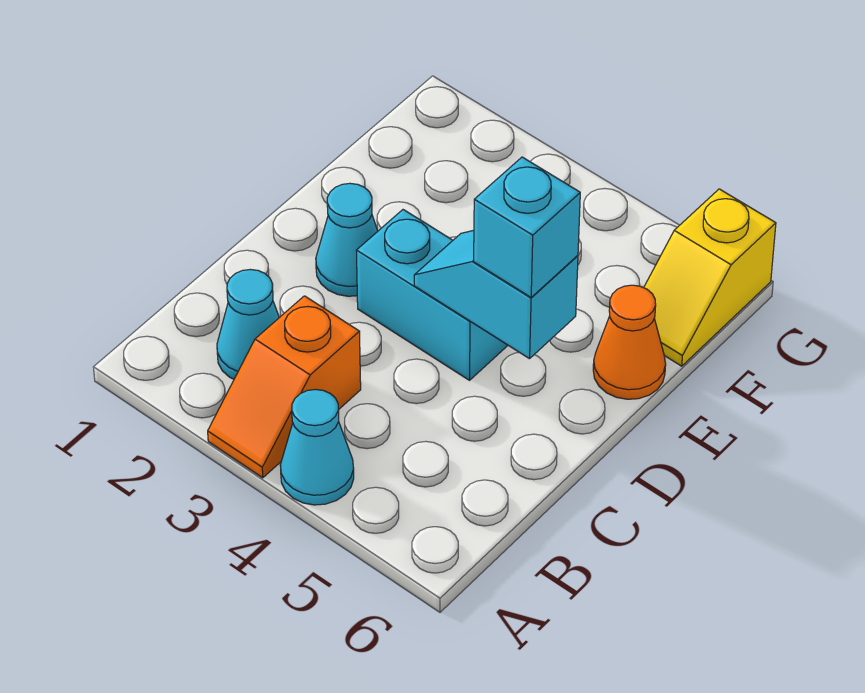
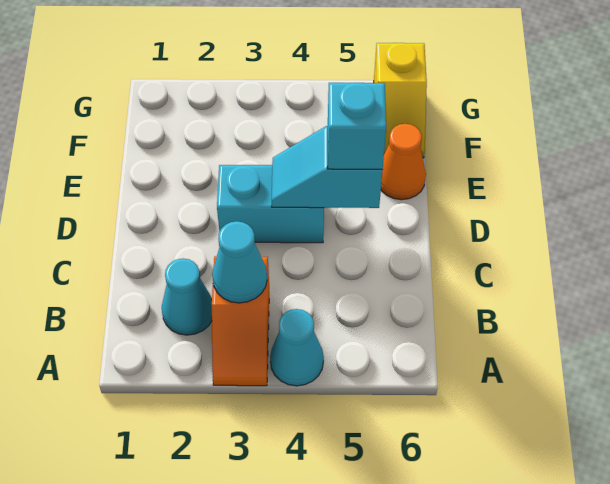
cyan cone D2 level 1 -> cyan cone B3 level 2

